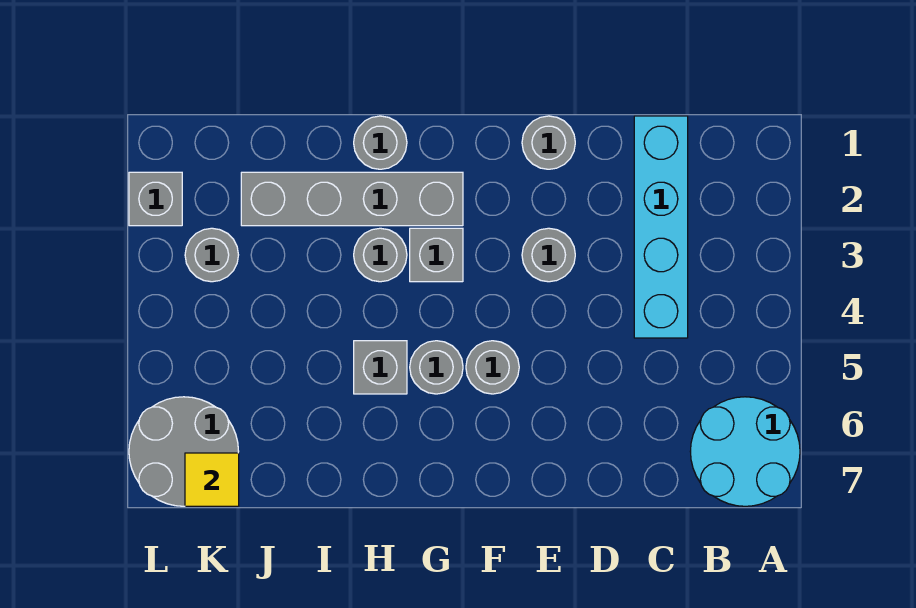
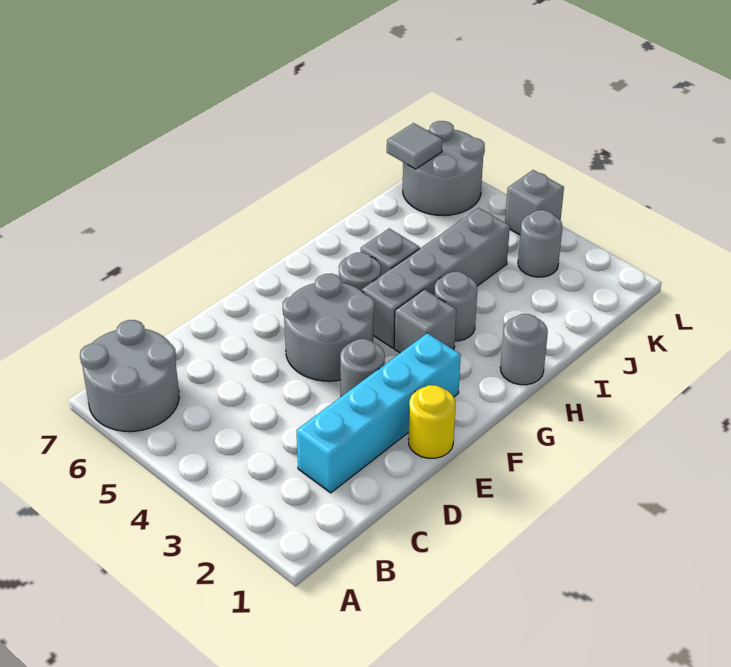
cyan round brick A6:B7 level 1 -> grey round brick A6:B7 level 1
cyan brick C1:C4 level 1 -> cyan brick C2:F2 level 1
grey round brick E1 level 1 -> yellow round brick E1 level 1
grey round brick F5 level 1 -> grey round brick E4:F5 level 1
grey brick G2:J2 level 1 -> grey brick G4:J4 level 1
yellow tile K7 level 2 -> grey tile K7 level 2
grey brick L2 level 1 -> grey brick L4 level 1

